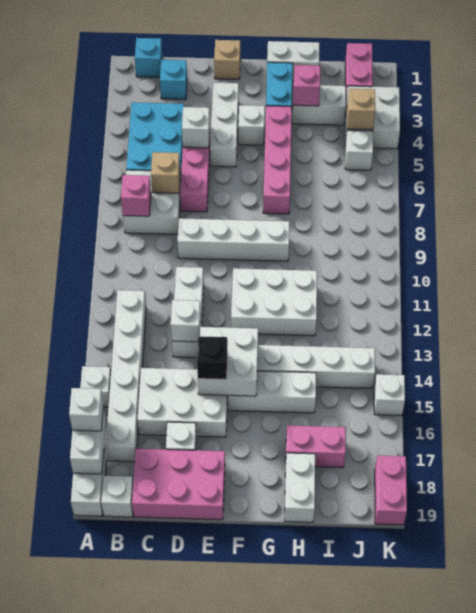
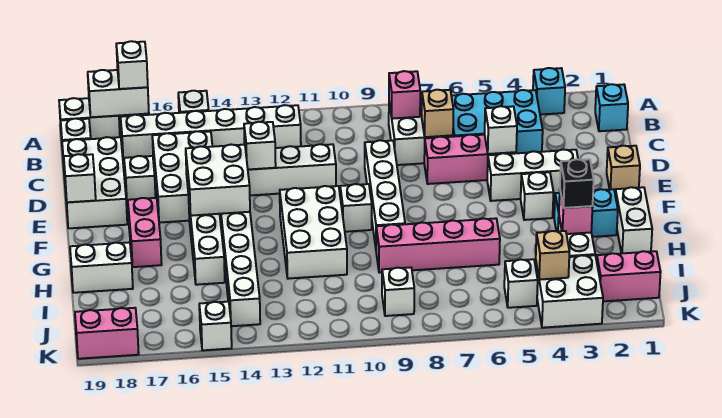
cyan brick C2 level 1 -> cyan brick A3 level 1
pink brick C18:E19 level 1 -> white brick C18:E19 level 1
black brick E15 level 3 -> black brick H3 level 3
none -> white brick E19 level 2
none -> white brick F10 level 1
pink brick G4:G7 level 1 -> pink brick H6:H9 level 1
pink brick H17:I17 level 1 -> pink brick F17:G17 level 1
none -> white brick J9 level 1

